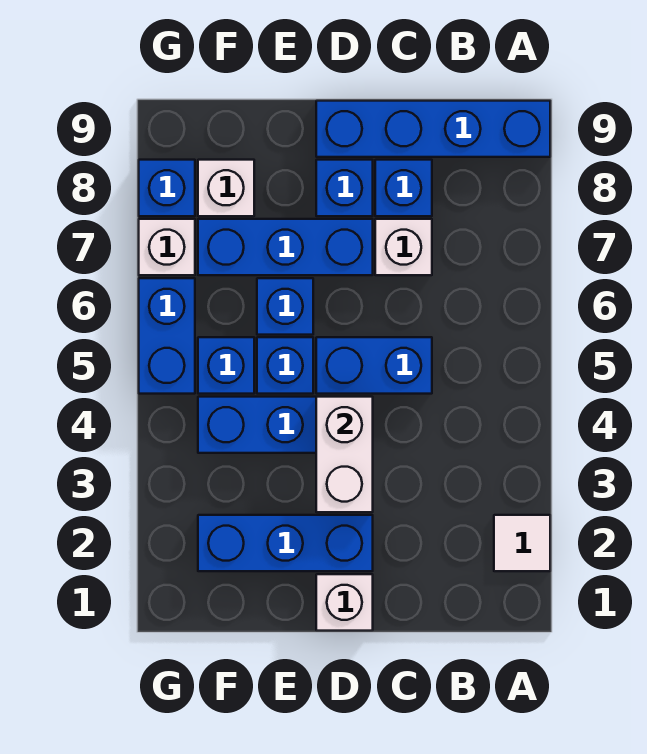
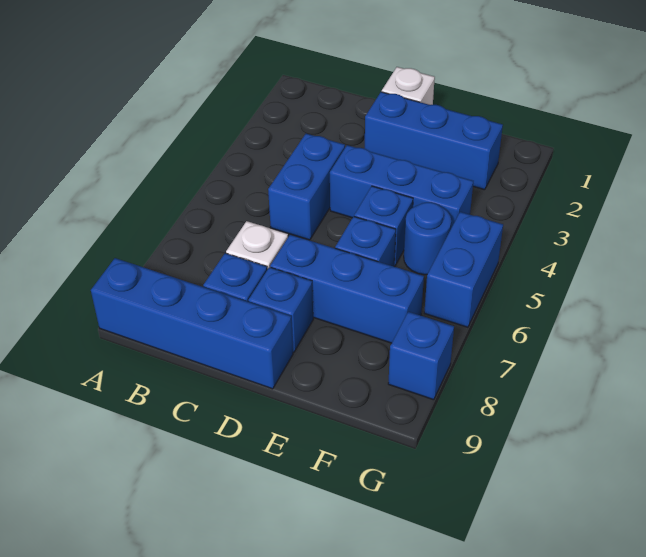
white tile A2 level 1 -> none
blue brick C5:D5 level 1 -> blue brick C4:C5 level 1
white brick D3:D4 level 2 -> none
blue brick F5 level 1 -> blue round brick F5 level 1
white brick F8 level 1 -> none
white brick G7 level 1 -> none

